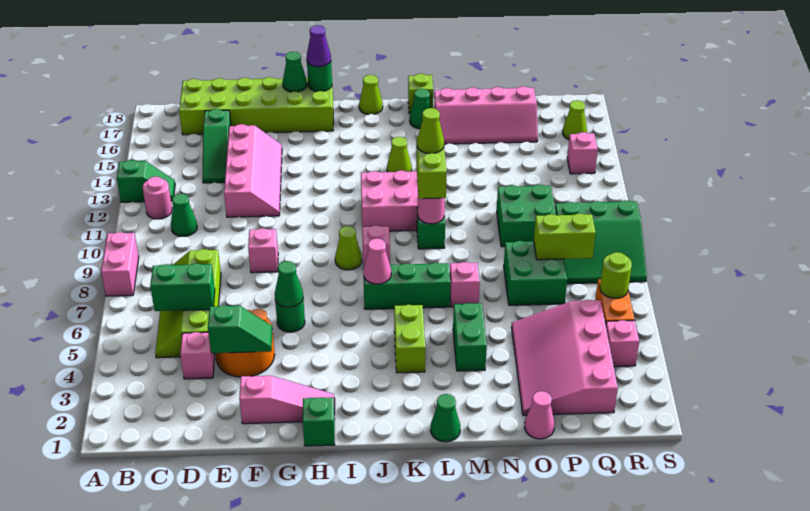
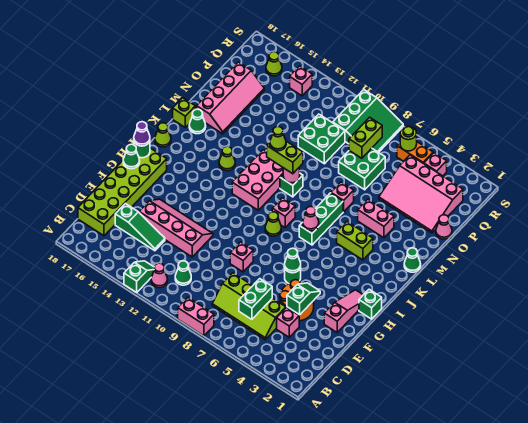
pink round brick B12 level 1 -> pink cone B12 level 1
green brick M4:M5 level 1 -> pink brick M4:M5 level 1

